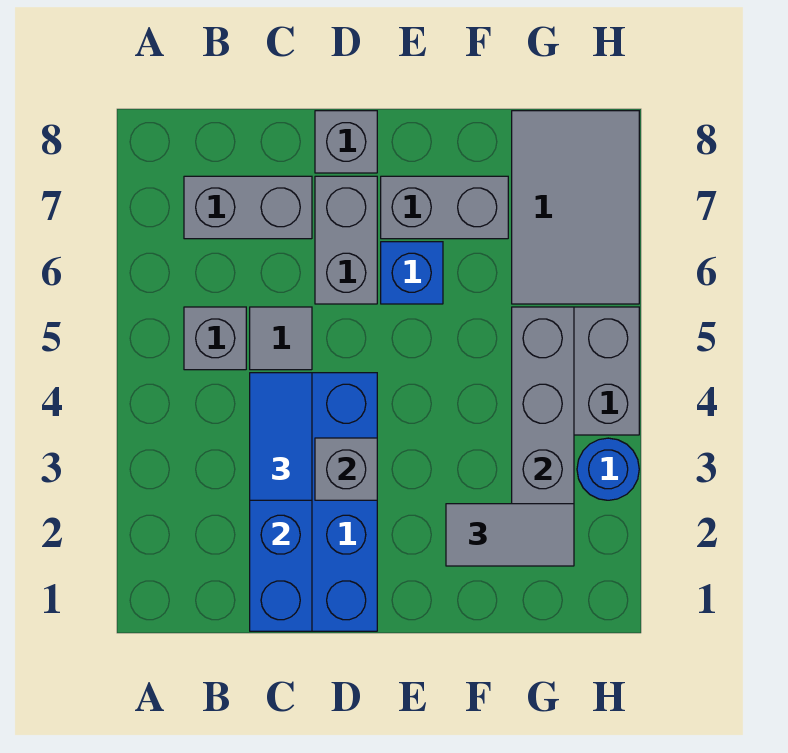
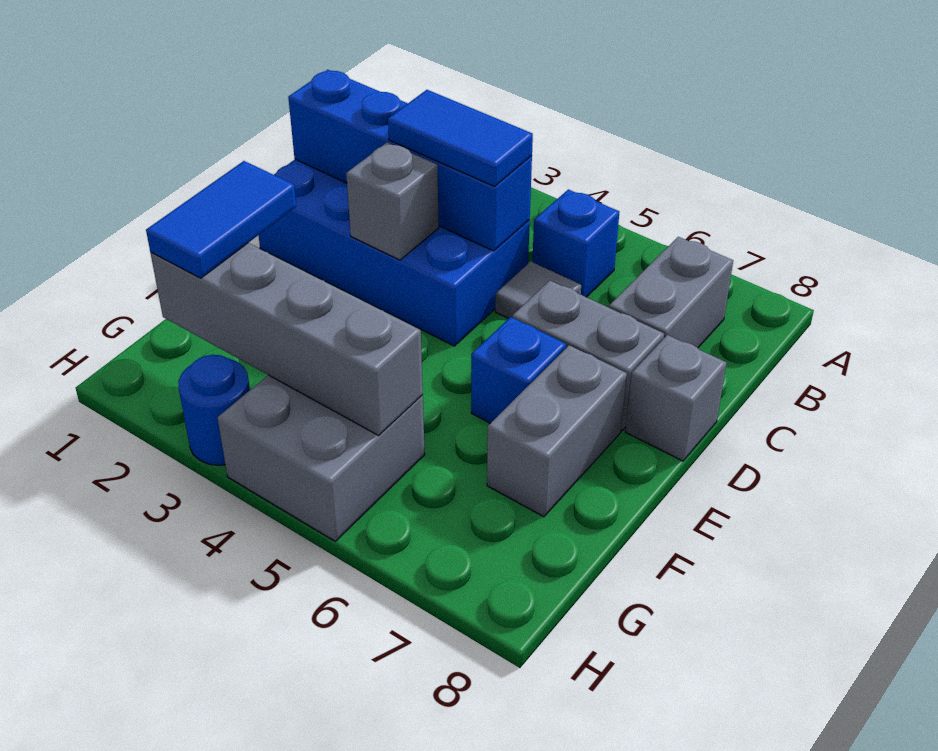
grey brick B5 level 1 -> blue brick B5 level 1
grey tile F2:G2 level 3 -> blue tile F2:G2 level 3
grey tile G6:H8 level 1 -> none

